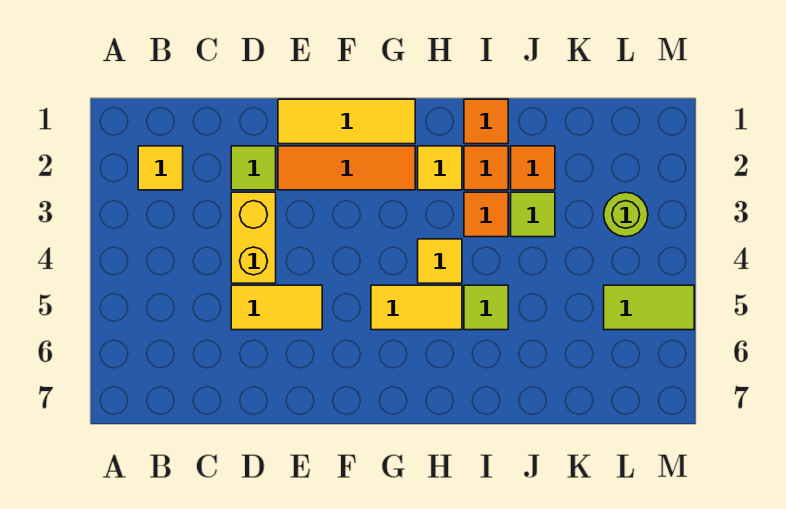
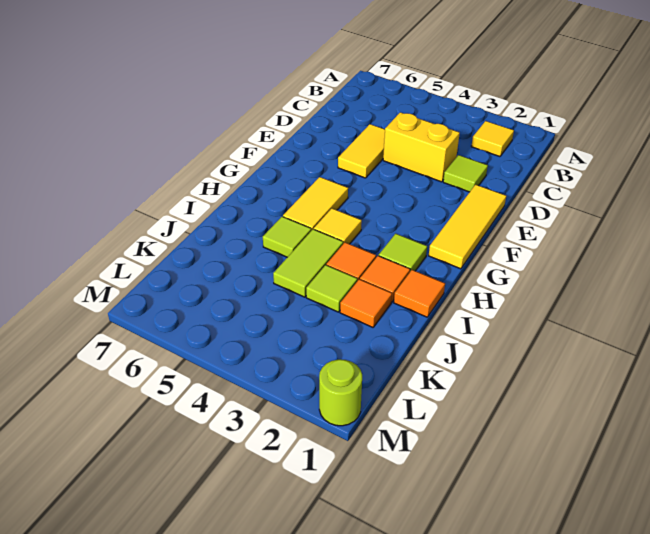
orange tile E2:G2 level 1 -> none
yellow tile H2 level 1 -> lime tile H2 level 1
lime round brick L3 level 1 -> lime round brick M1 level 1
lime tile L5:M5 level 1 -> lime tile I4:J4 level 1

